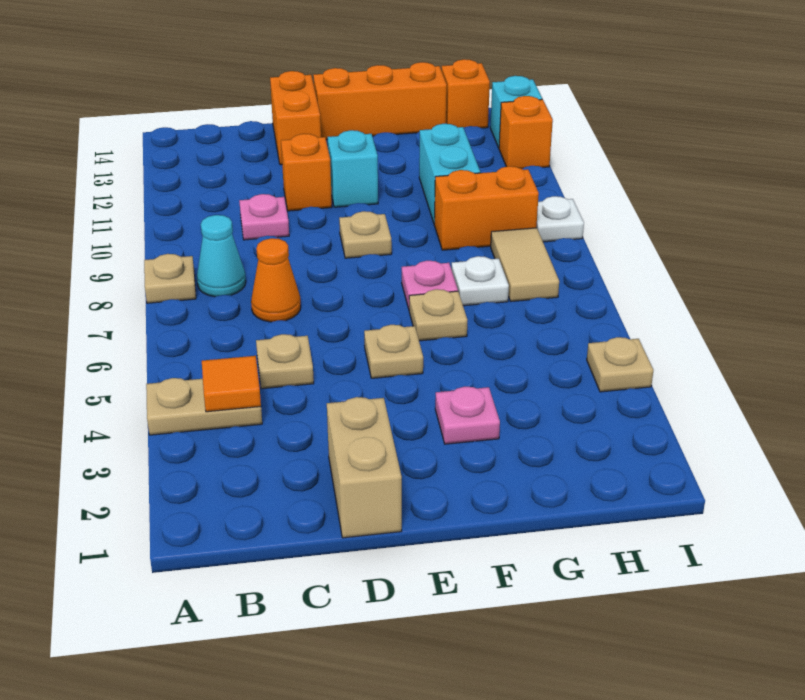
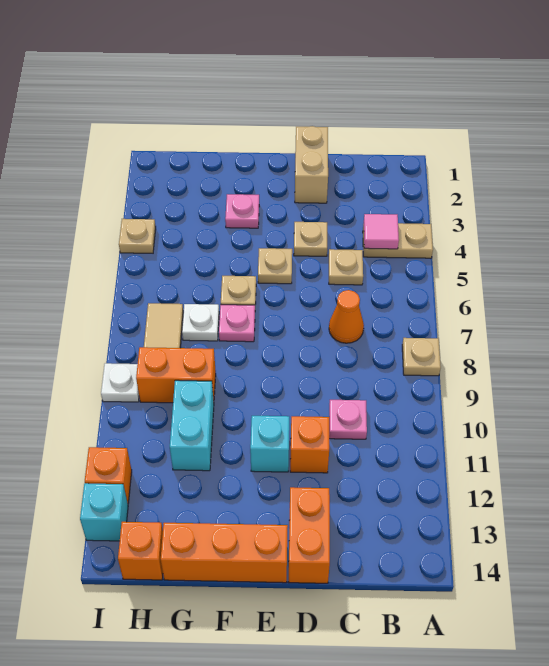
orange tile B4 level 2 -> pink tile B4 level 2
cyan cone B8 level 1 -> none
tan plate E9 level 1 -> tan plate D4 level 1

